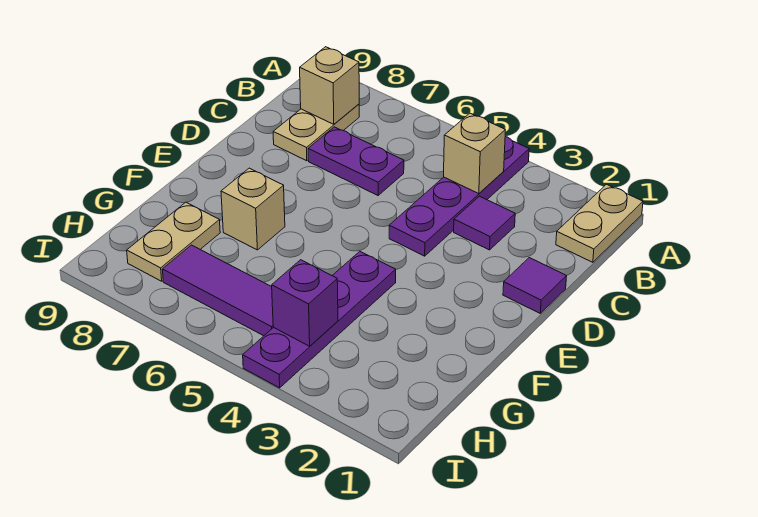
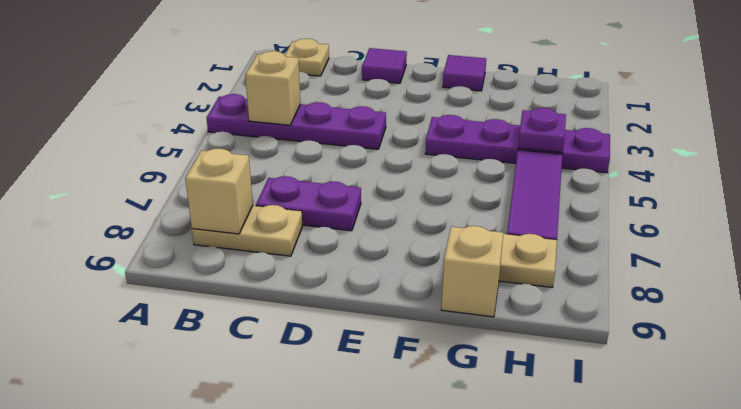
tan plate A1:B1 level 1 -> tan plate B1 level 1
purple tile C3 level 1 -> purple tile F1 level 1
purple plate C6:C7 level 1 -> purple plate C7:D7 level 1
tan brick F7 level 1 -> tan brick G9 level 1
purple brick H4 level 2 -> purple plate H4 level 2

